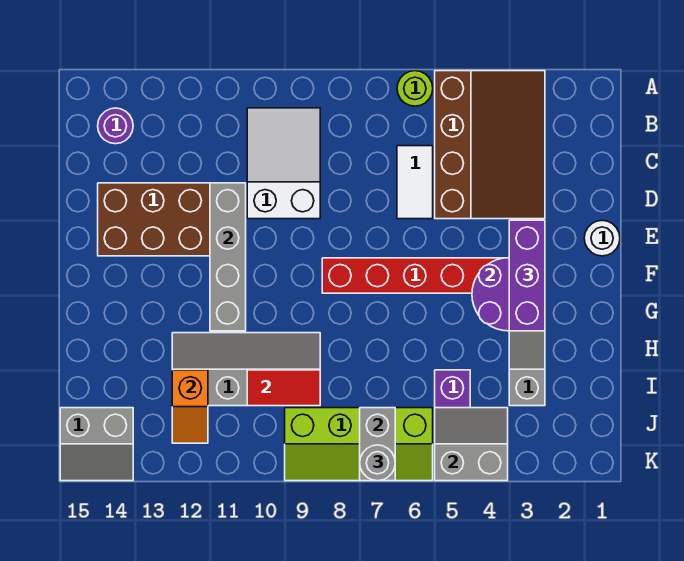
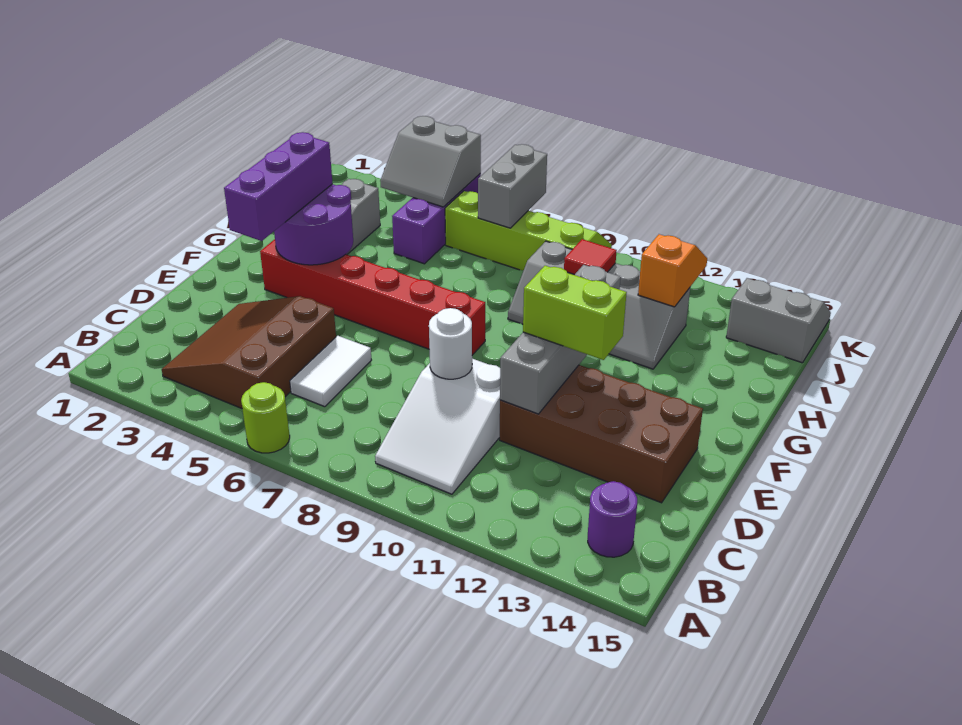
brown slope A3:D5 level 1 top 5 -> brown slope B3:D5 level 1 top 5
white round brick E1 level 1 -> white round brick D9 level 2
none -> lime brick E11:E12 level 3
red tile I9:I10 level 2 -> red tile I10 level 2
grey round brick K7 level 3 -> none

